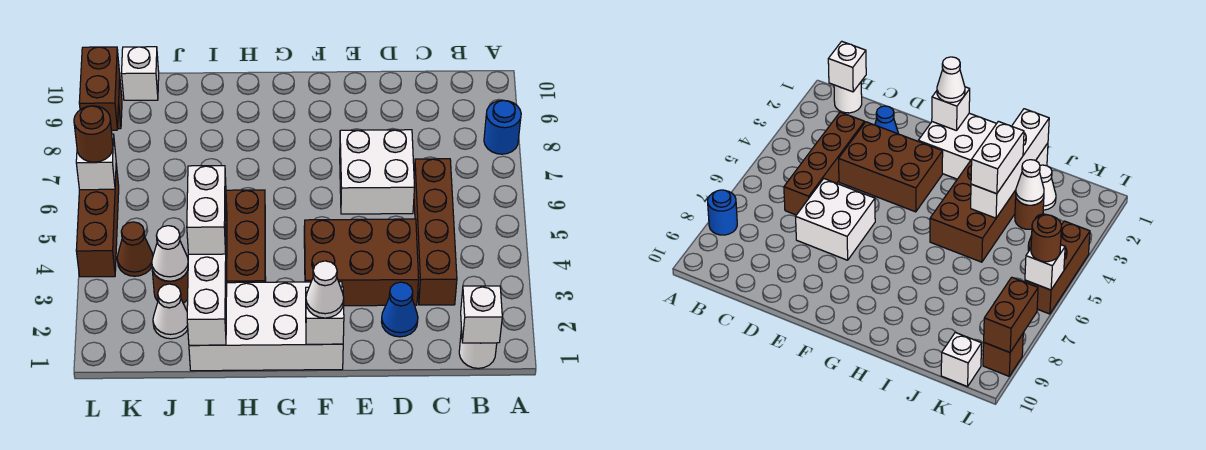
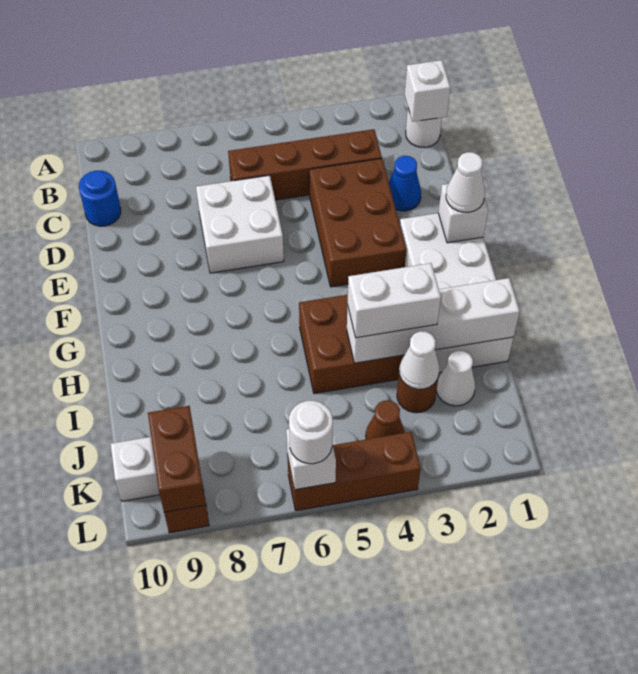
blue round brick A8 level 1 -> blue round brick C10 level 1
brown round brick L6 level 3 -> white round brick L6 level 3
brown brick L8:L9 level 2 -> brown brick K9:L9 level 2

